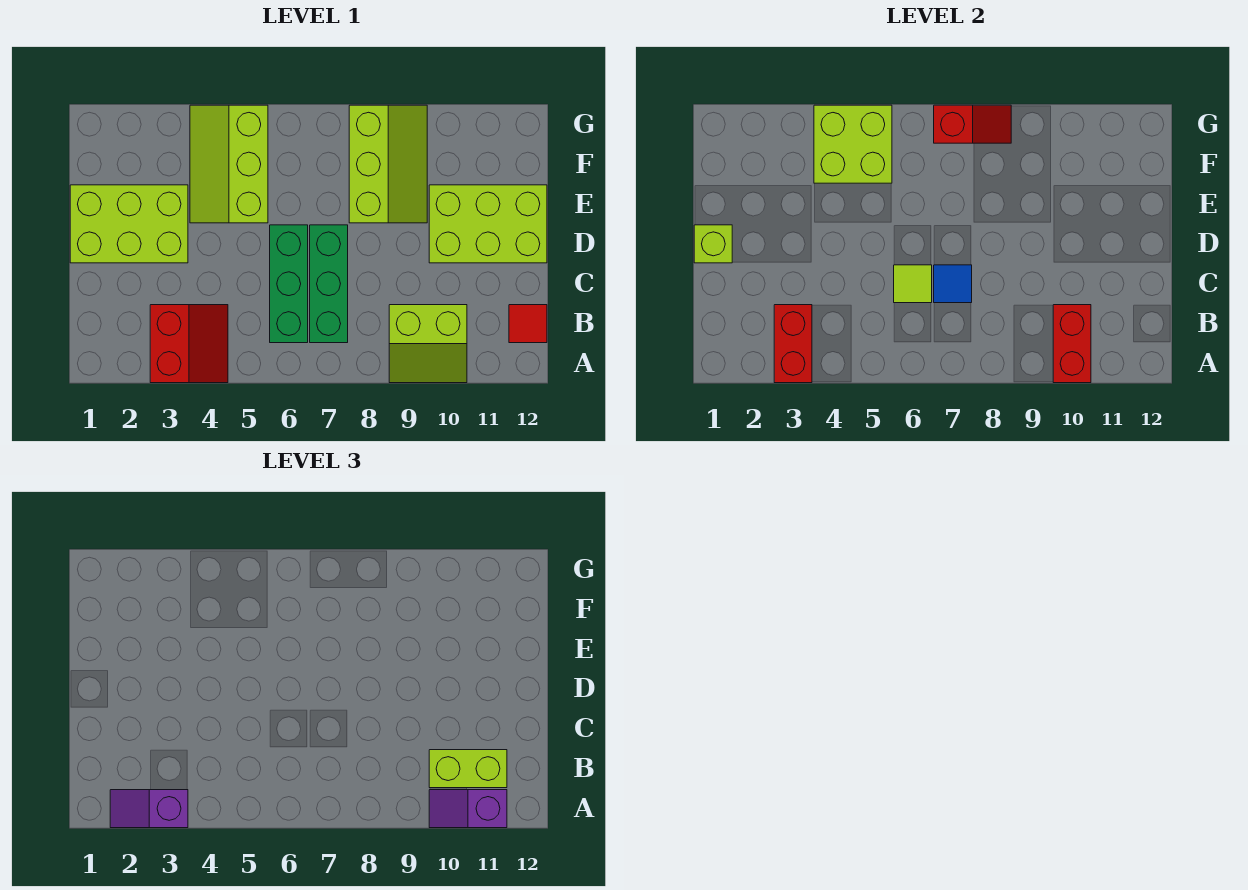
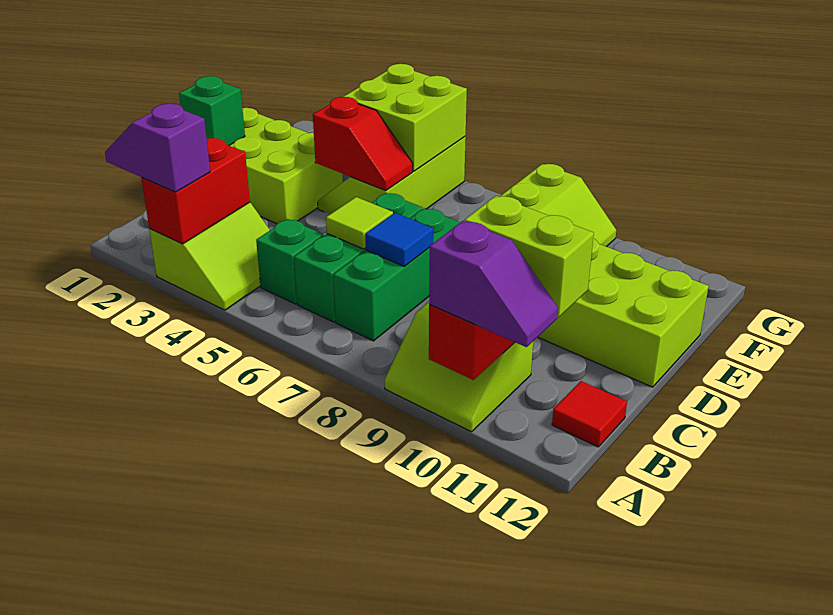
red slope A3:B4 level 1 top 3 -> lime slope A3:B4 level 1 top 3
purple slope A10:A11 level 3 top 11 -> purple slope A10:A11 level 3 top 10
none -> green brick B5 level 1
lime brick D1 level 2 -> green brick D1 level 2
red slope G7:G8 level 2 top 7 -> red slope E4:E5 level 2 top 4

